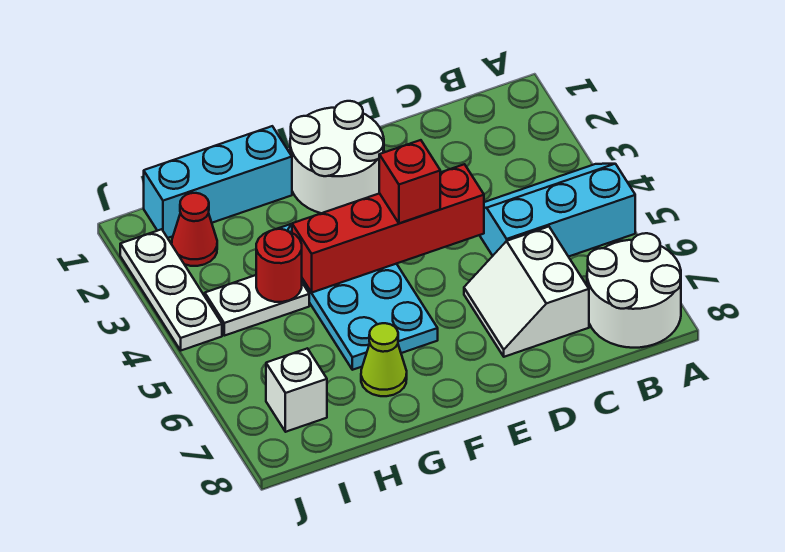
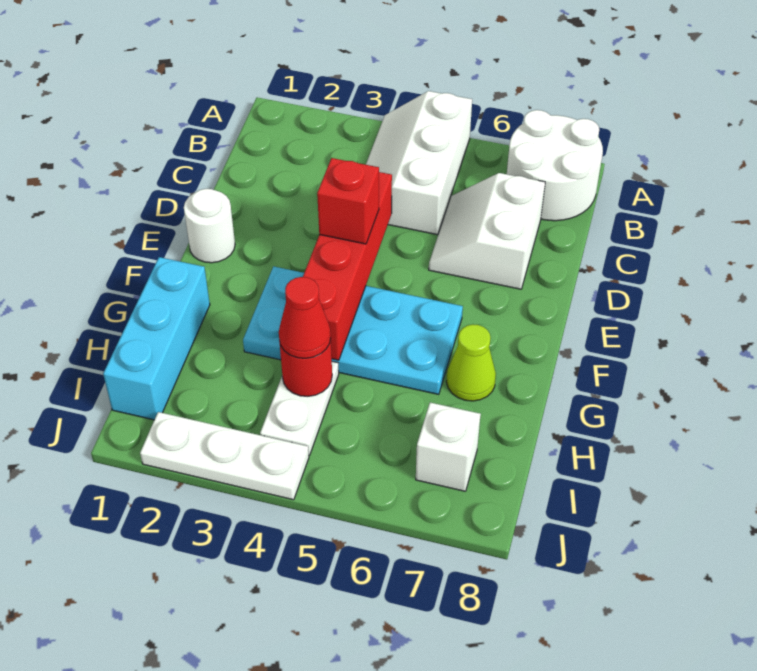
cyan slope A4:C5 level 1 top 5 -> white slope A4:C5 level 1 top 5
white slope C6:D7 level 1 top C -> white slope C6:D7 level 1 top 7
white round brick E1:F2 level 1 -> white round brick E1 level 1
red cone I2 level 1 -> red cone H4 level 3

